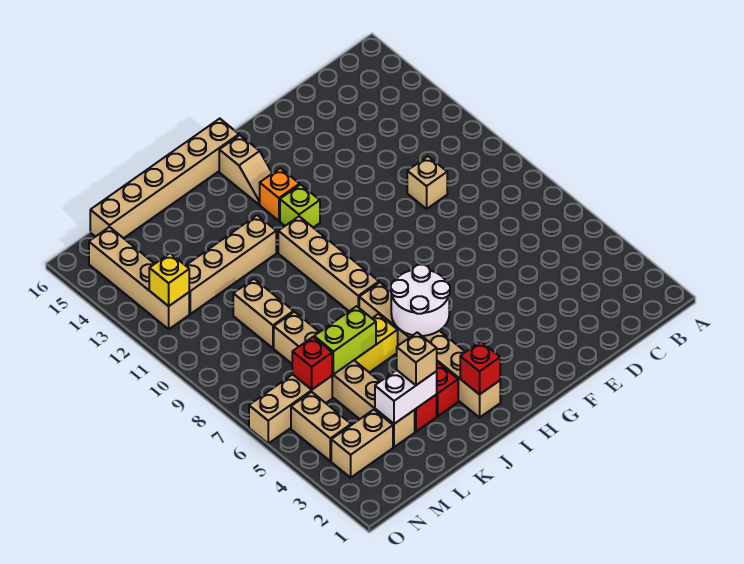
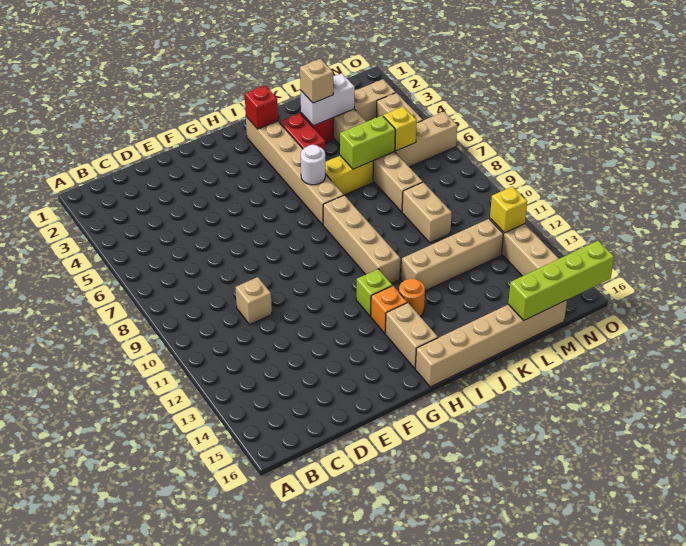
white round brick H5:I6 level 2 -> white round brick I6 level 2
tan slope H14:H15 level 1 top 15 -> tan brick H14:H15 level 1
none -> orange round brick I13 level 1
none -> lime brick L16:O16 level 2
red brick M6 level 2 -> yellow brick M6 level 2

